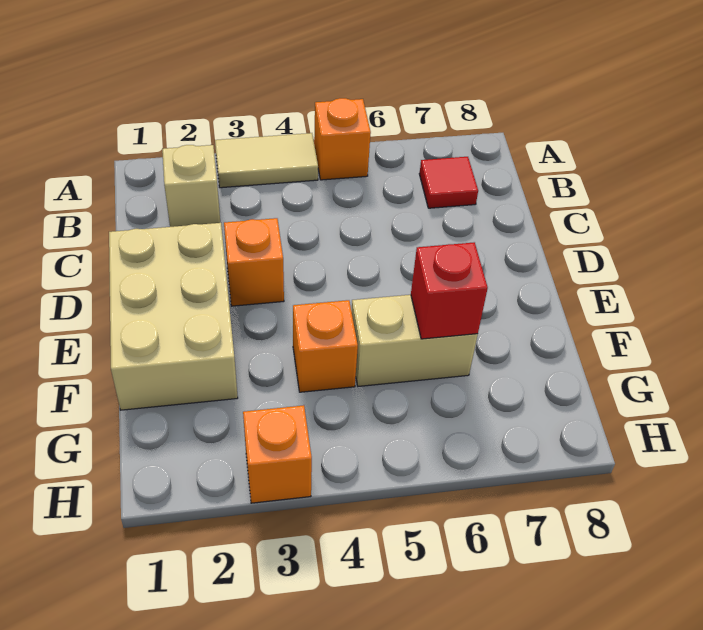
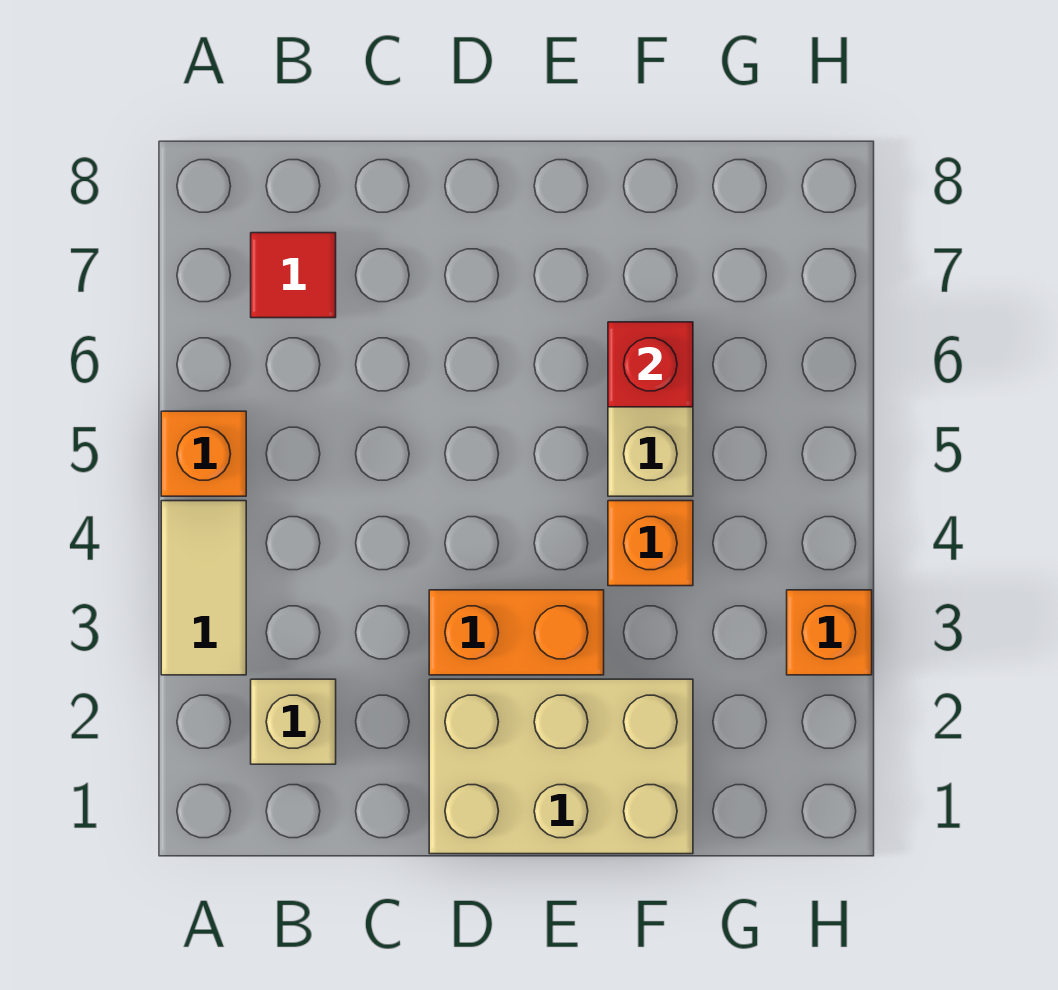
orange brick D3 level 1 -> orange brick D3:E3 level 1

